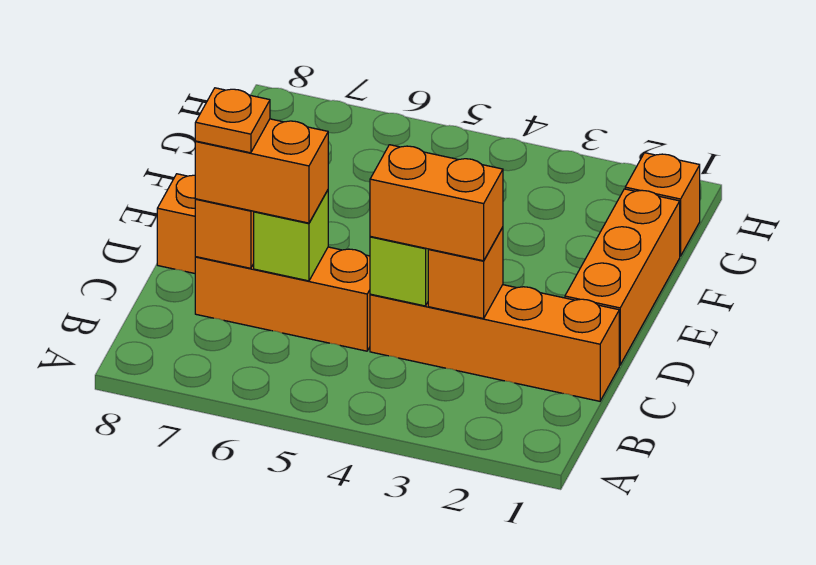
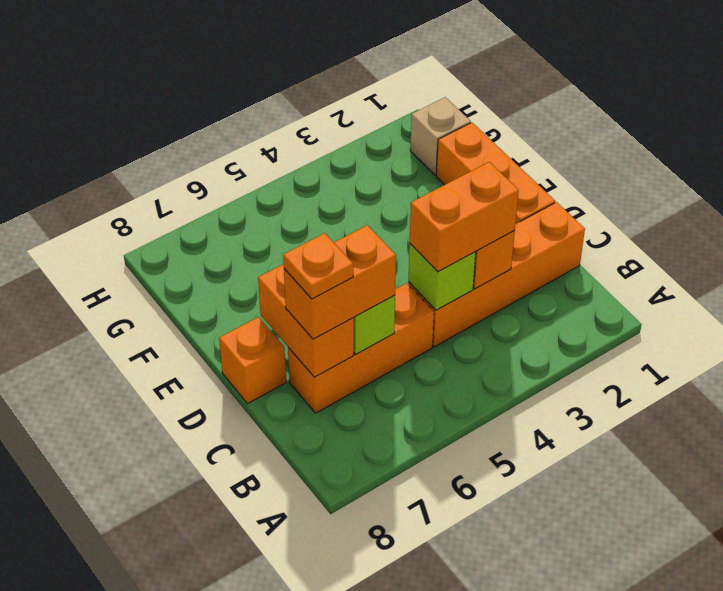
orange brick G1 level 1 -> tan brick G1 level 1

